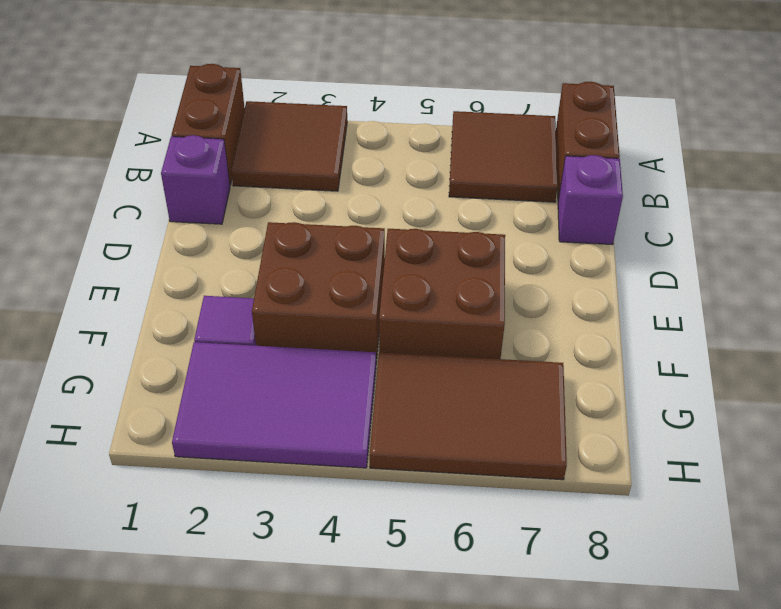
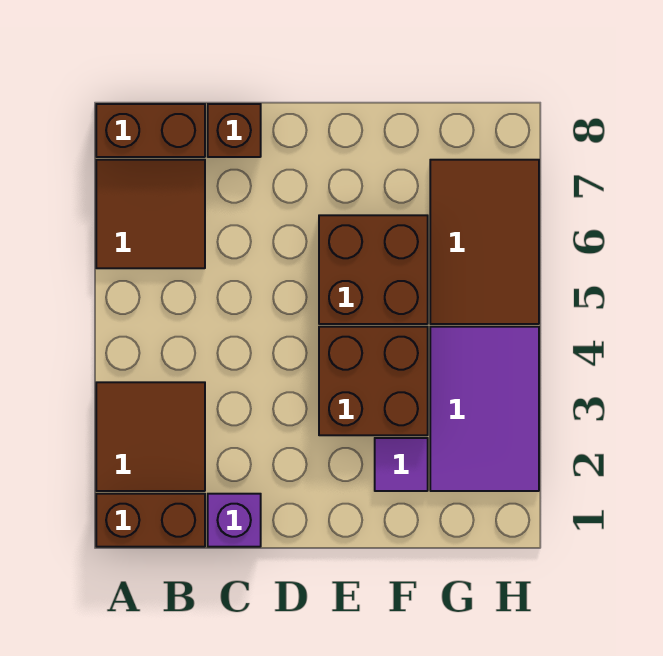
purple brick C8 level 1 -> brown brick C8 level 1

